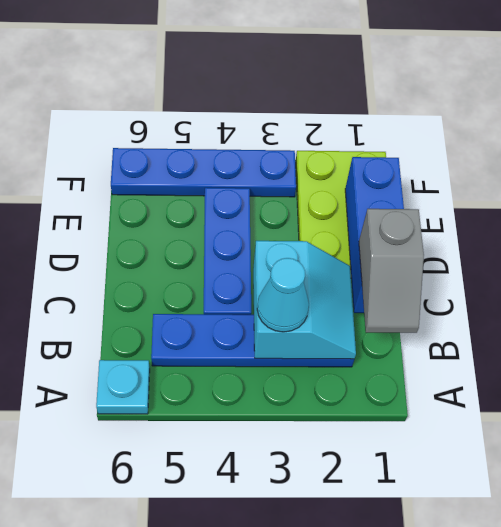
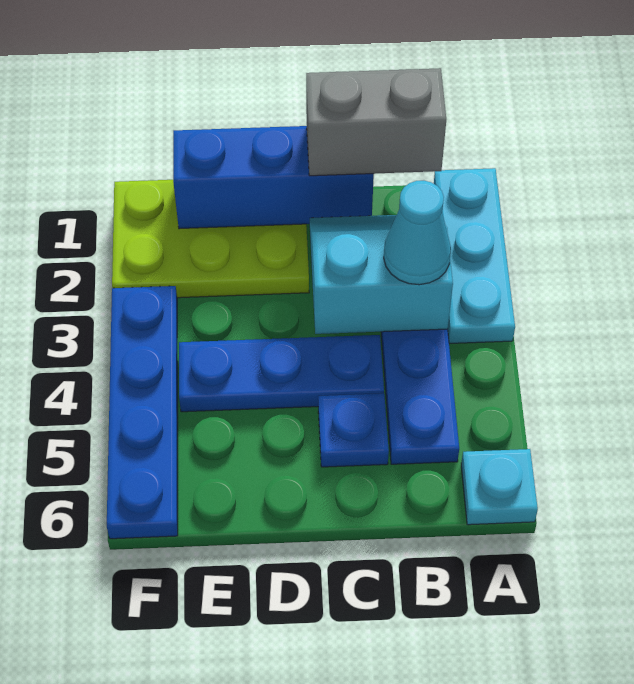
none -> cyan plate A1:A3 level 1
grey slope B1:C1 level 3 top C -> grey brick B1:C1 level 3
none -> blue plate C5 level 1

